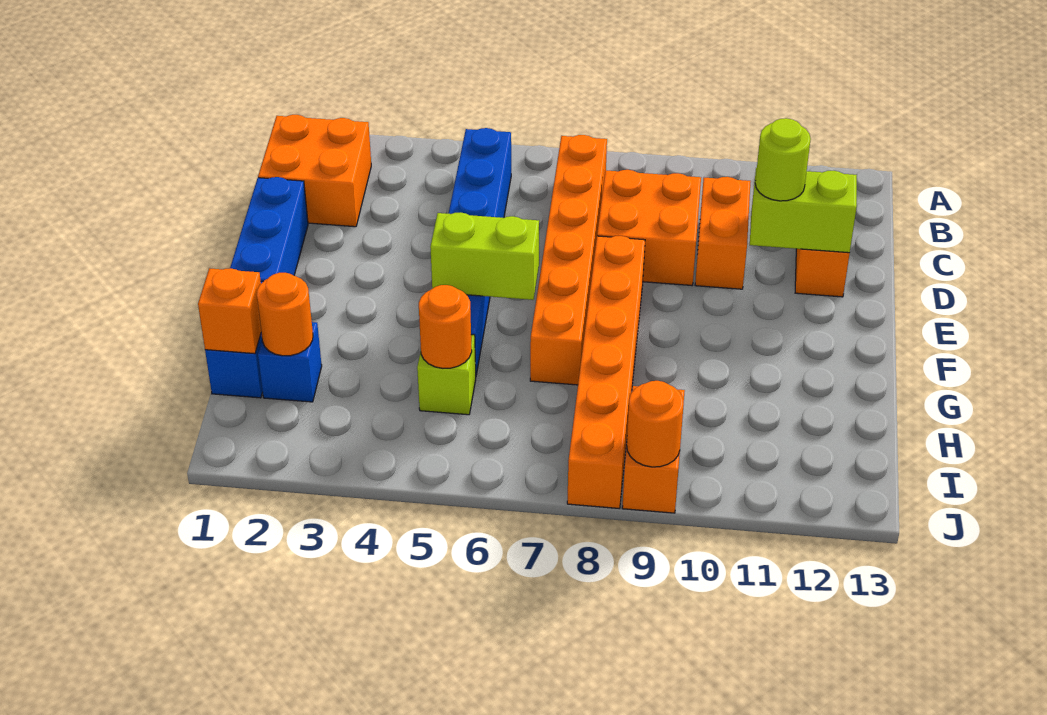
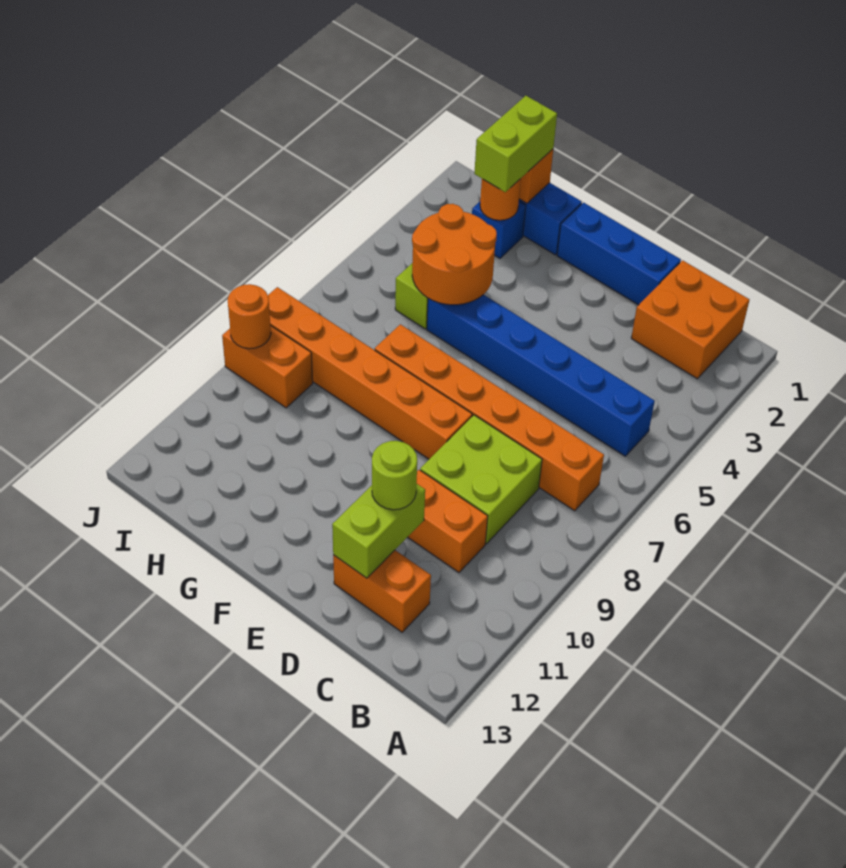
orange brick C8:D9 level 1 -> lime brick C8:D9 level 1
lime brick F5:F6 level 2 -> lime brick H1:H2 level 3
orange round brick H5 level 2 -> orange round brick G4:H5 level 2

